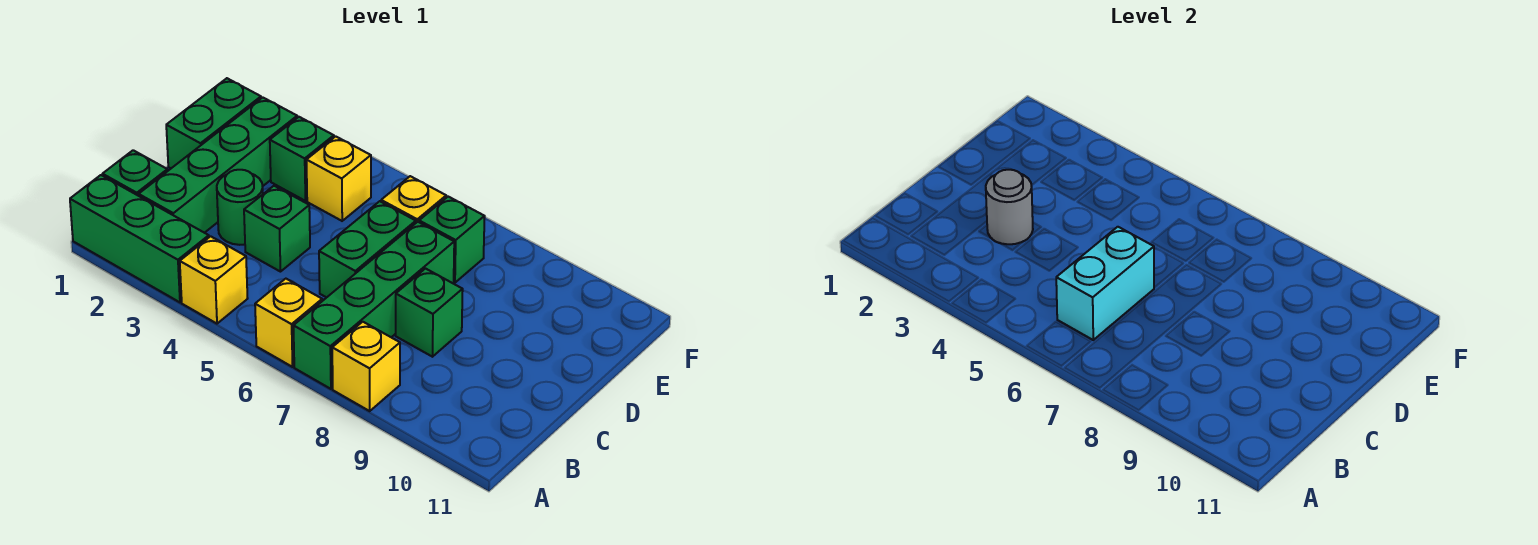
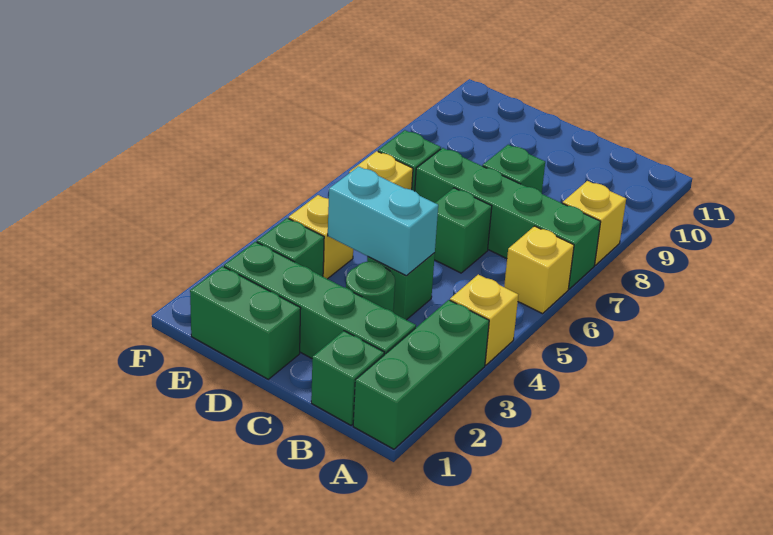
cyan brick B6:C6 level 2 -> cyan brick C4:D4 level 2
grey round brick C3 level 2 -> none
green brick C6:D6 level 1 -> green brick C6 level 1

